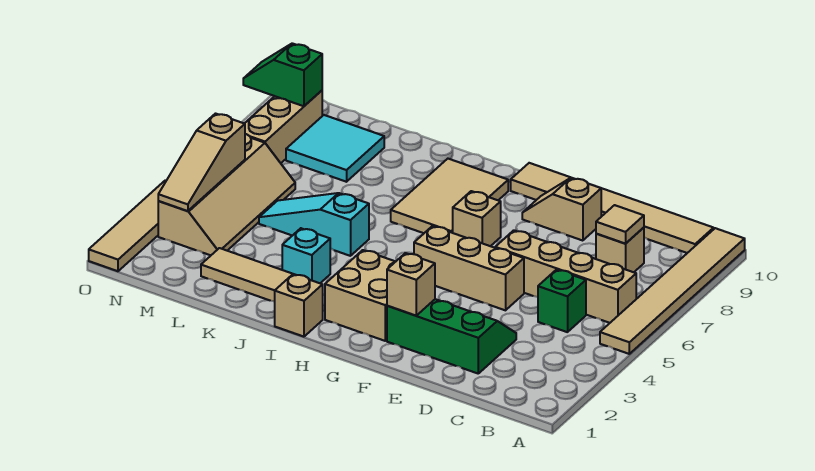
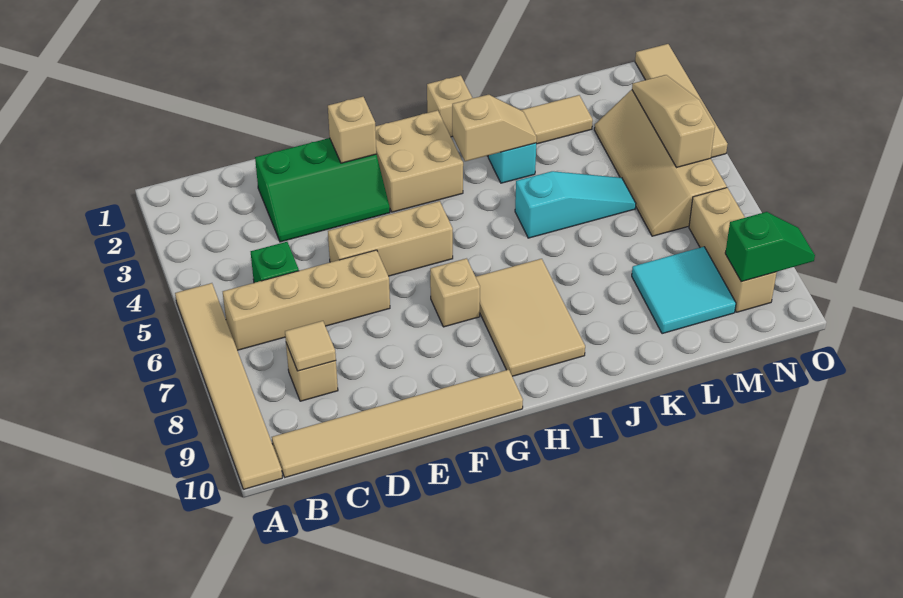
tan slope E9:F9 level 1 top E -> tan slope I3:J3 level 2 top I

